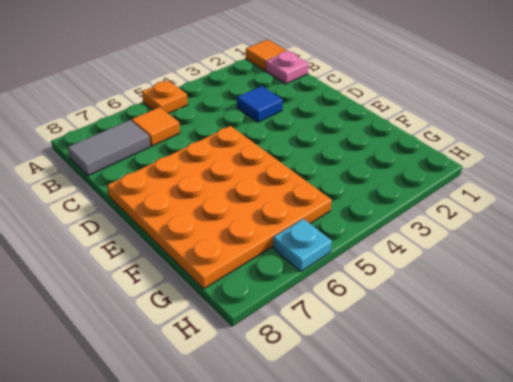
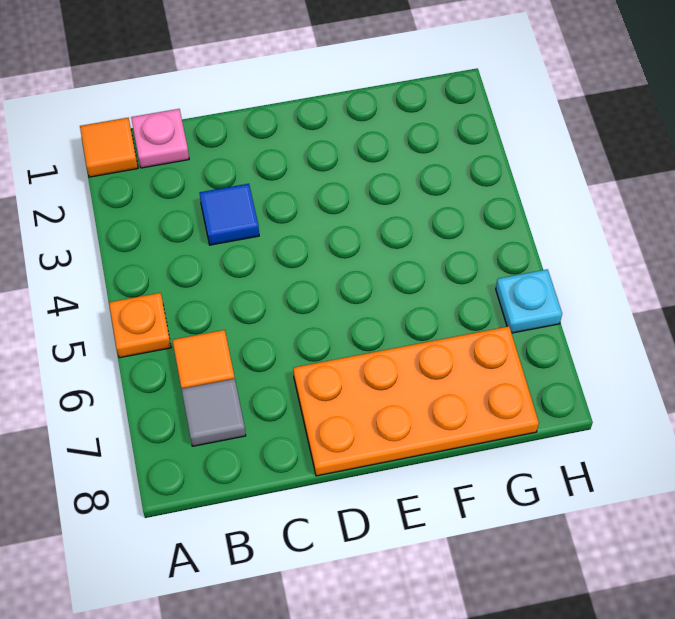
grey tile B7:B8 level 1 -> grey tile B7 level 1
orange plate D5:G8 level 1 -> orange plate D7:G8 level 1

